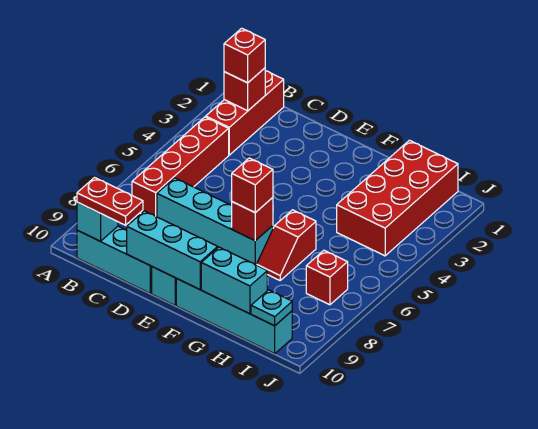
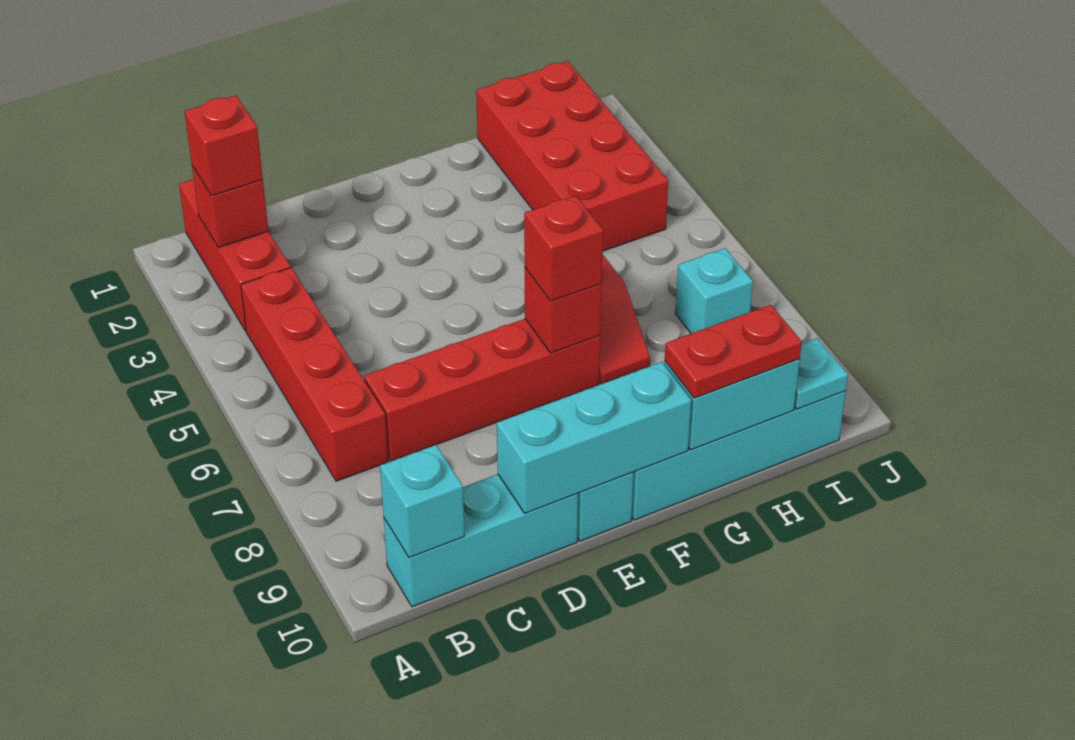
red plate B10:C10 level 3 -> red plate G10:H10 level 3
cyan brick C7:F7 level 1 -> red brick C7:F7 level 1
red brick I7 level 1 -> cyan brick I7 level 1

